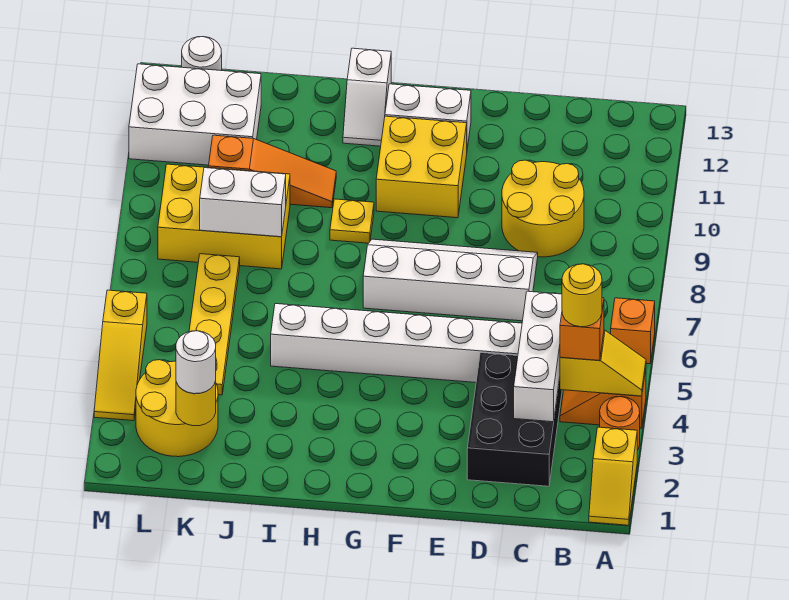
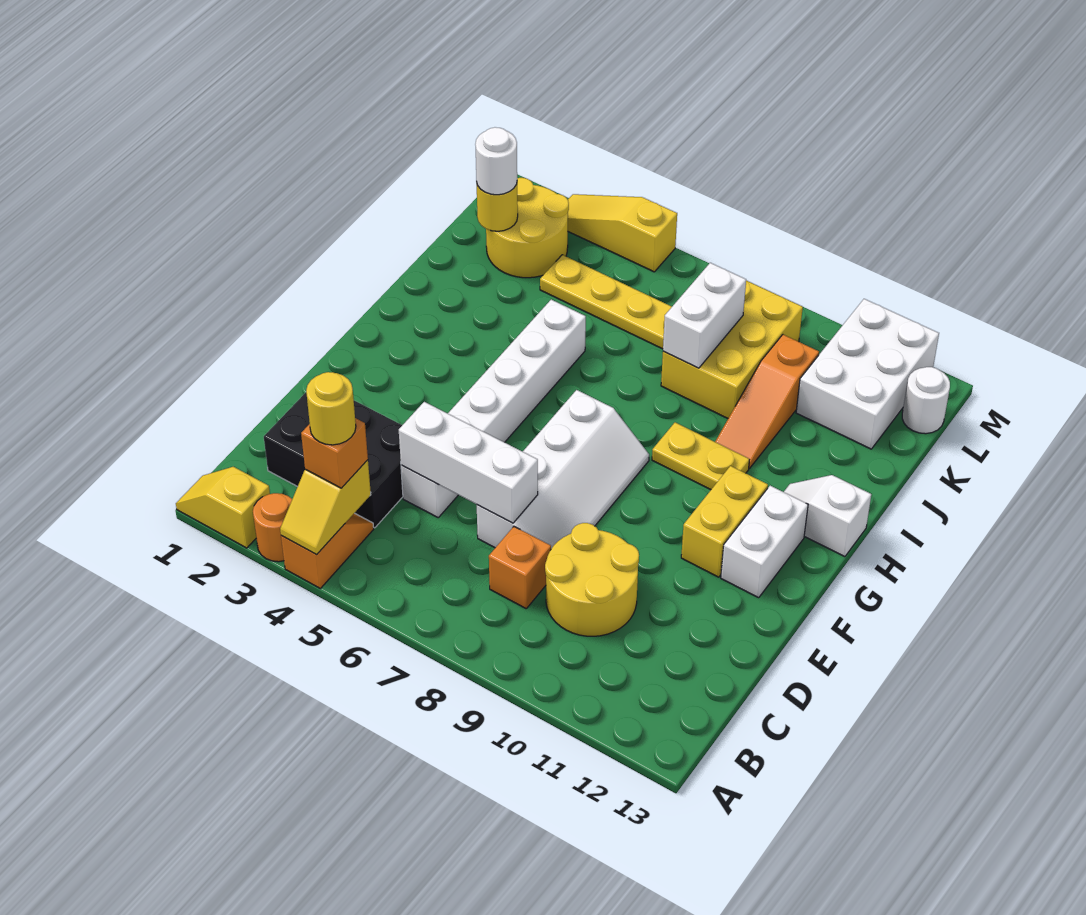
orange brick A6 level 1 -> orange brick C8 level 1
white brick C3:C5 level 2 -> white brick D5:D7 level 2
yellow brick F10:G11 level 1 -> yellow brick F11:G11 level 1
yellow plate H9 level 1 -> yellow plate H9:H10 level 1

